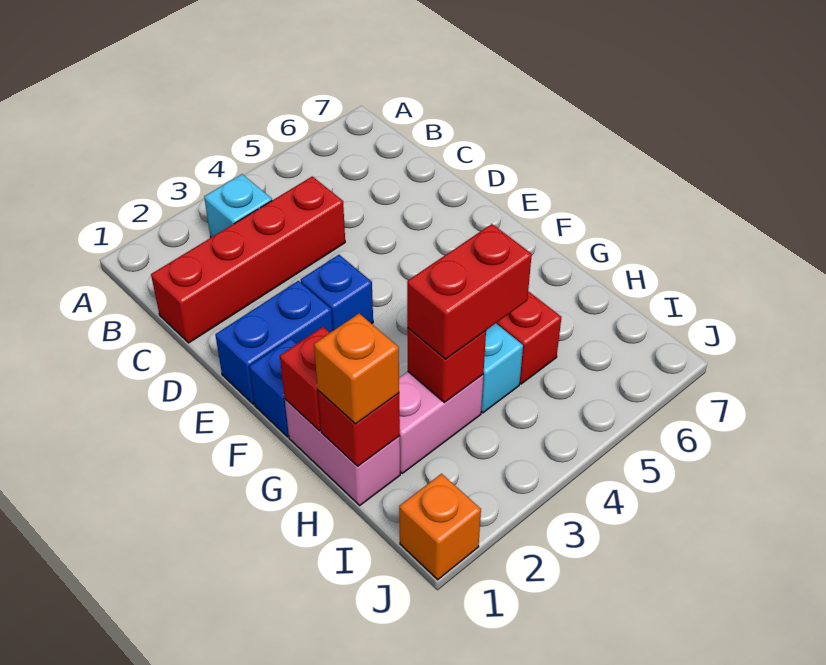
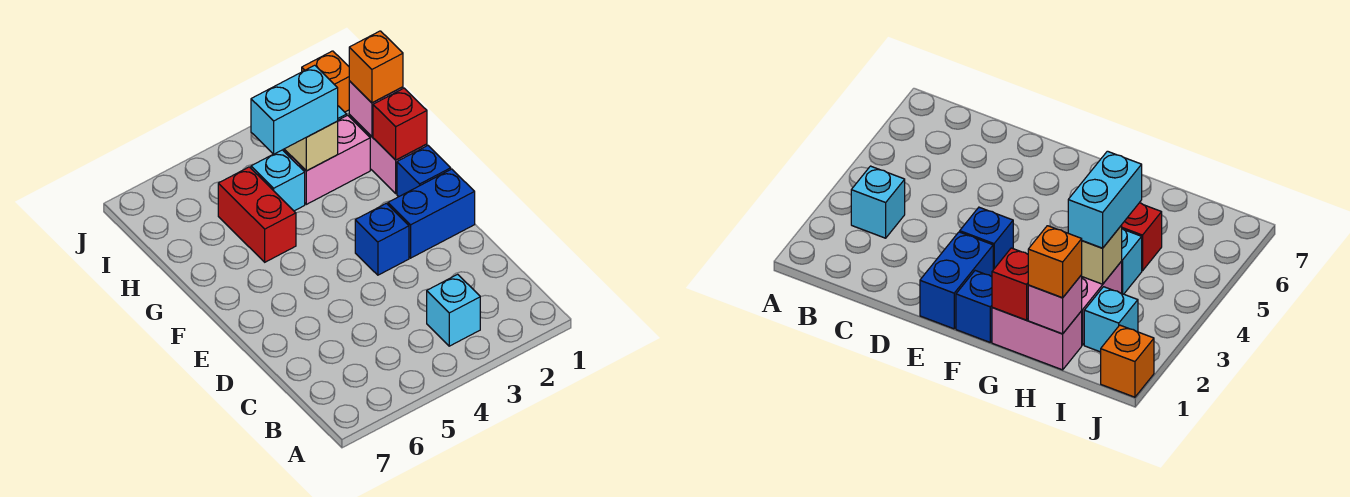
red brick C1:C4 level 1 -> none
red brick H1 level 2 -> pink brick H1 level 2
red brick H3 level 2 -> tan brick H3 level 2
red brick H3:H4 level 3 -> cyan brick H3:H4 level 3
none -> cyan brick I2 level 1

